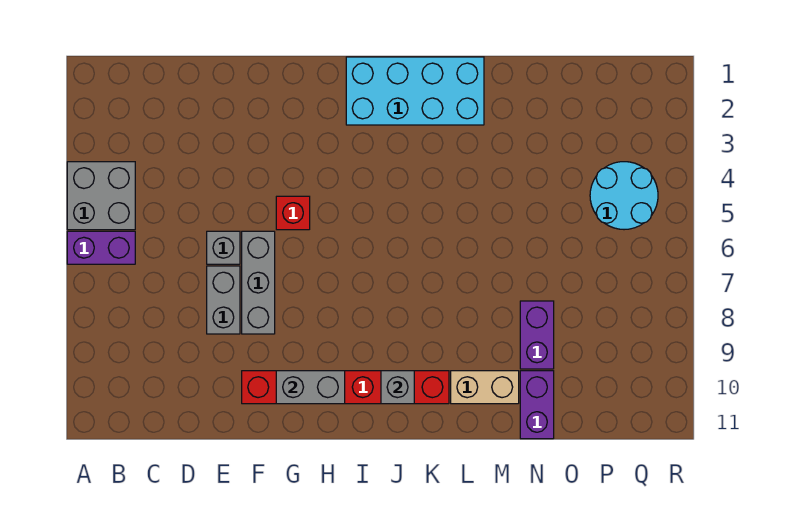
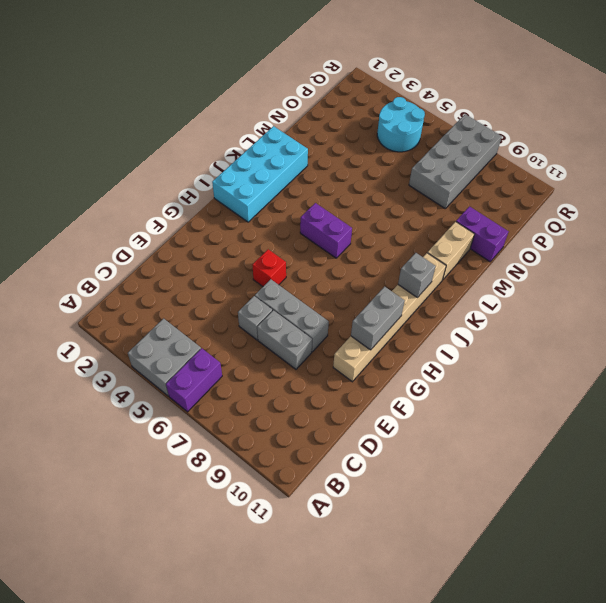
red brick F10:K10 level 1 -> tan brick F10:K10 level 1
purple brick N8:N9 level 1 -> purple brick J5:J6 level 1
none -> grey brick O7:R8 level 1

